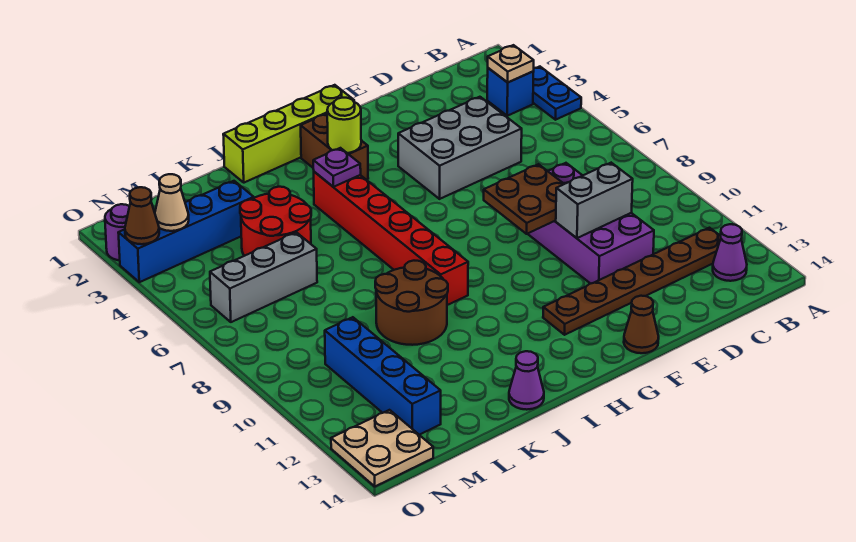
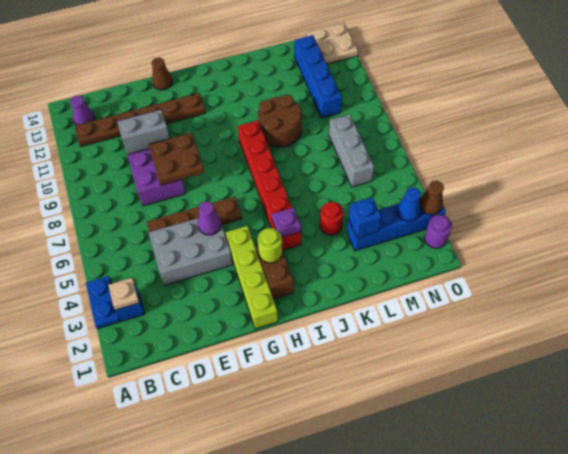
none -> brown plate D6:G6 level 1
lime brick G1:J1 level 1 -> lime brick G1:G4 level 1
purple cone J14 level 1 -> purple cone F5 level 2
red round brick K4:L5 level 1 -> red round brick K4 level 1
none -> blue brick L3 level 2
grey brick L6:N6 level 1 -> grey brick M6:M8 level 1
tan cone N3 level 2 -> blue cone N3 level 2

